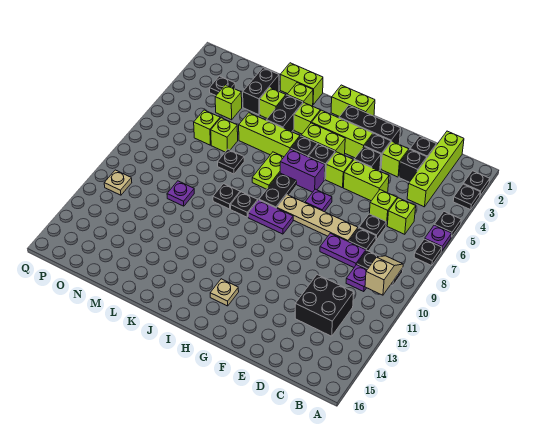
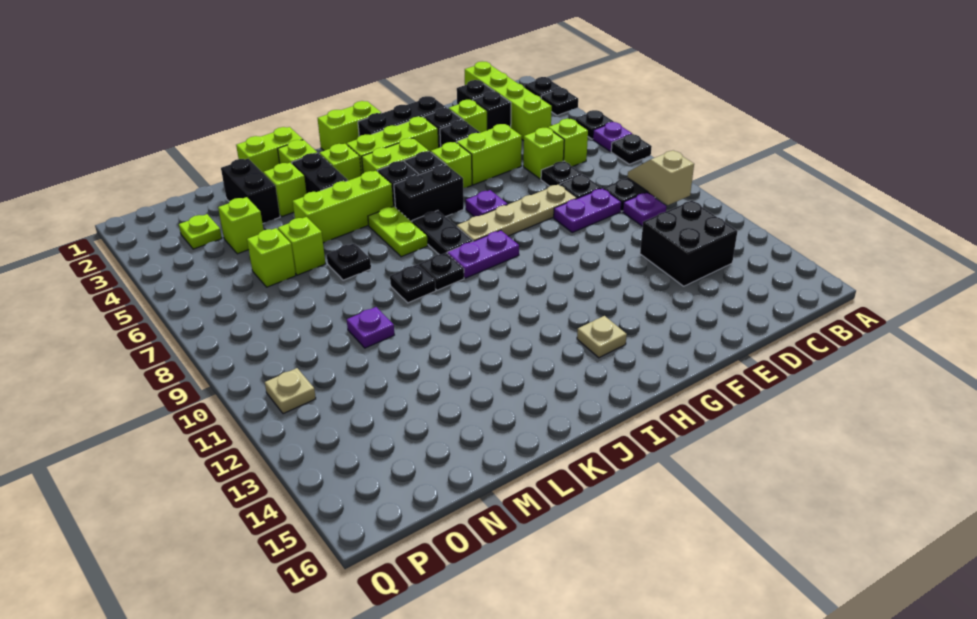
purple brick H6:I6 level 1 -> black brick H6:I6 level 1
black plate O3 level 1 -> lime plate O3 level 1

